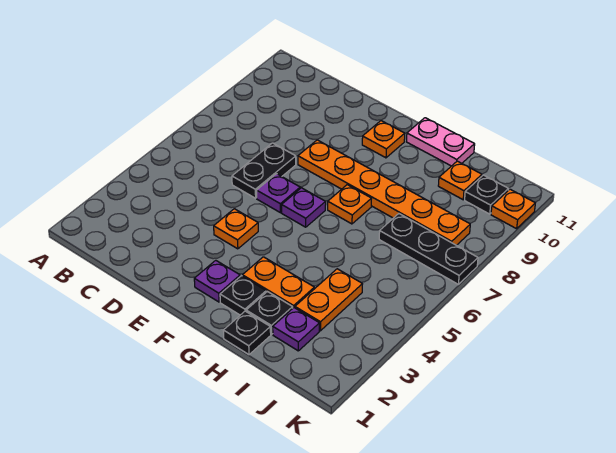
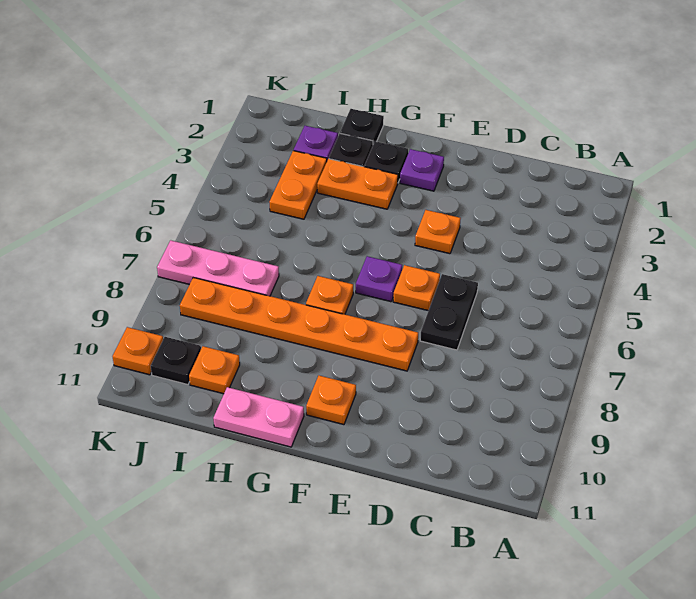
purple plate E6 level 1 -> orange plate E6 level 1
black plate I7:K7 level 1 -> pink plate I7:K7 level 1

